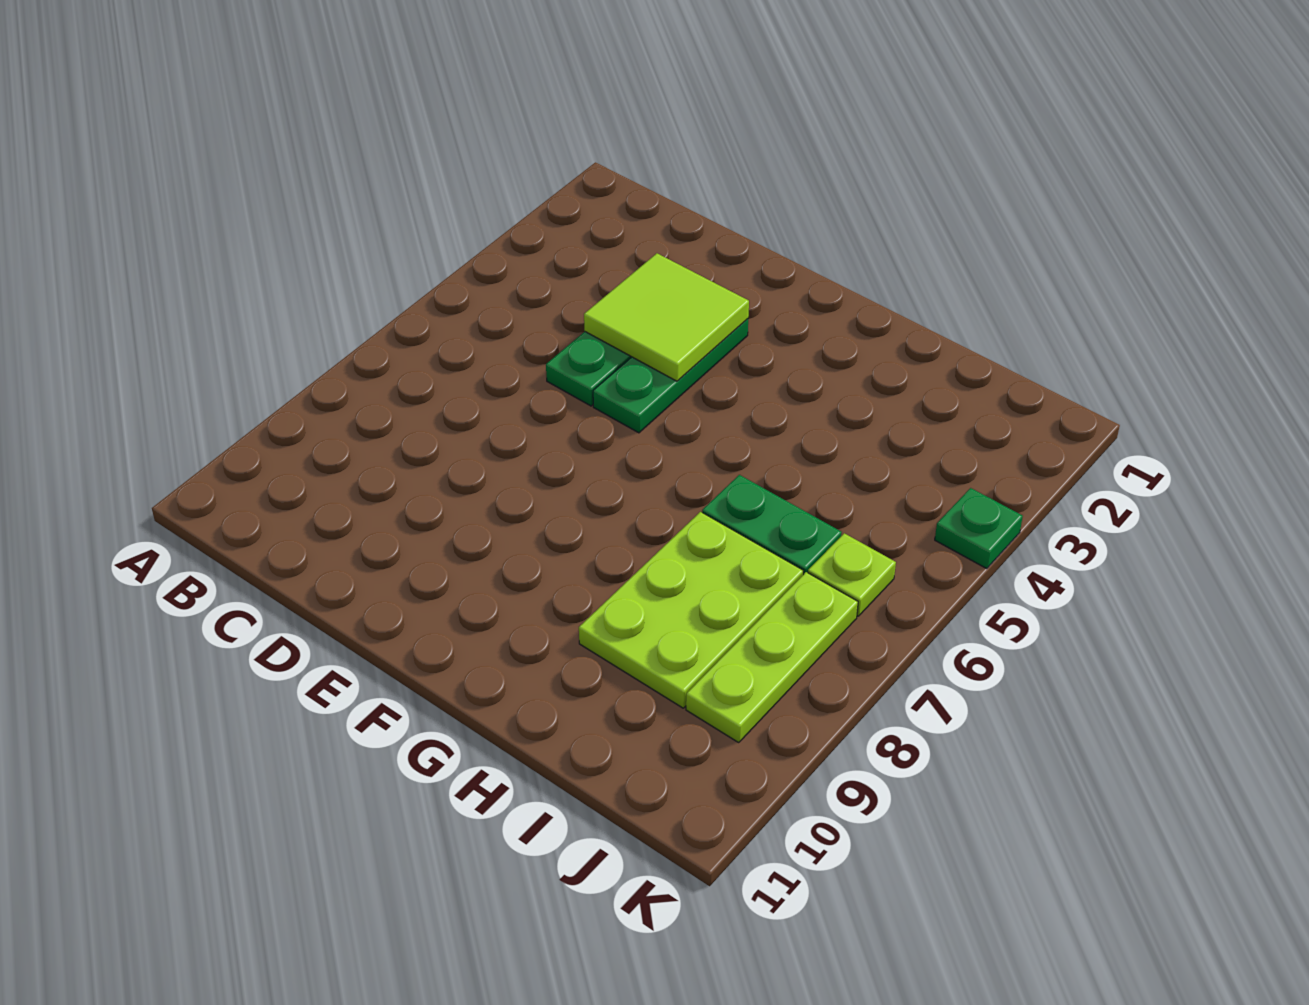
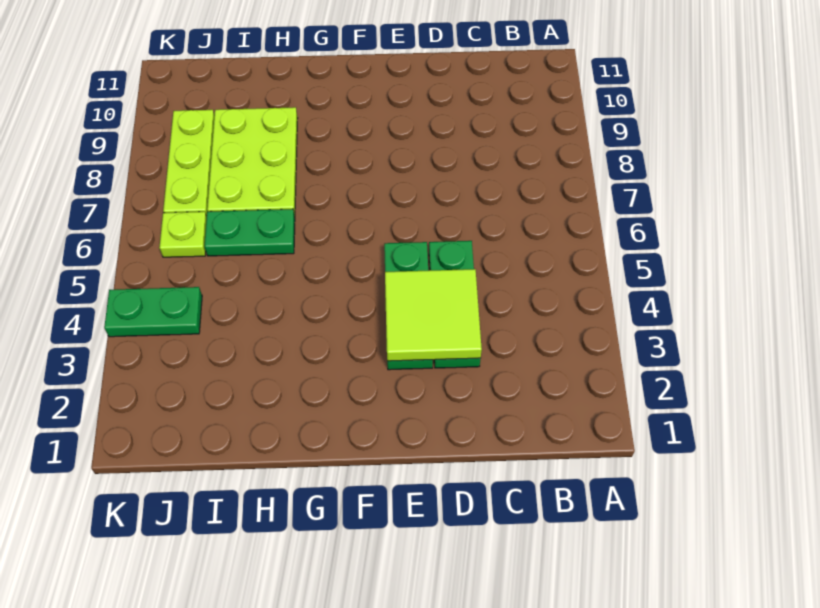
green plate K4 level 1 -> green plate J4:K4 level 1

